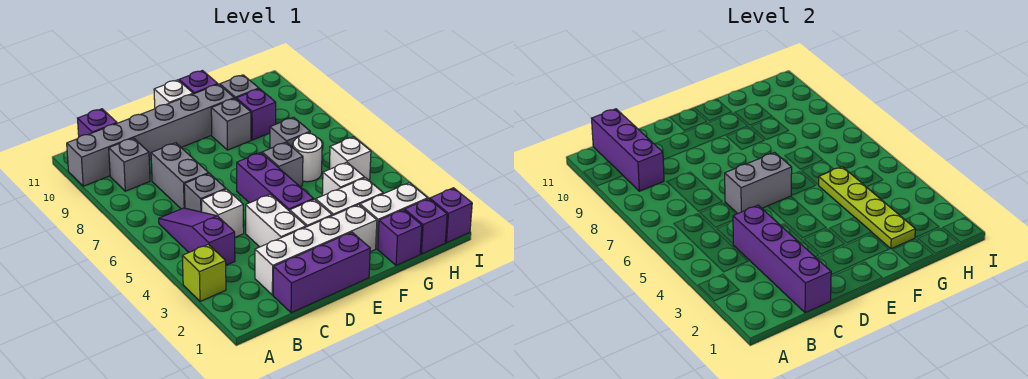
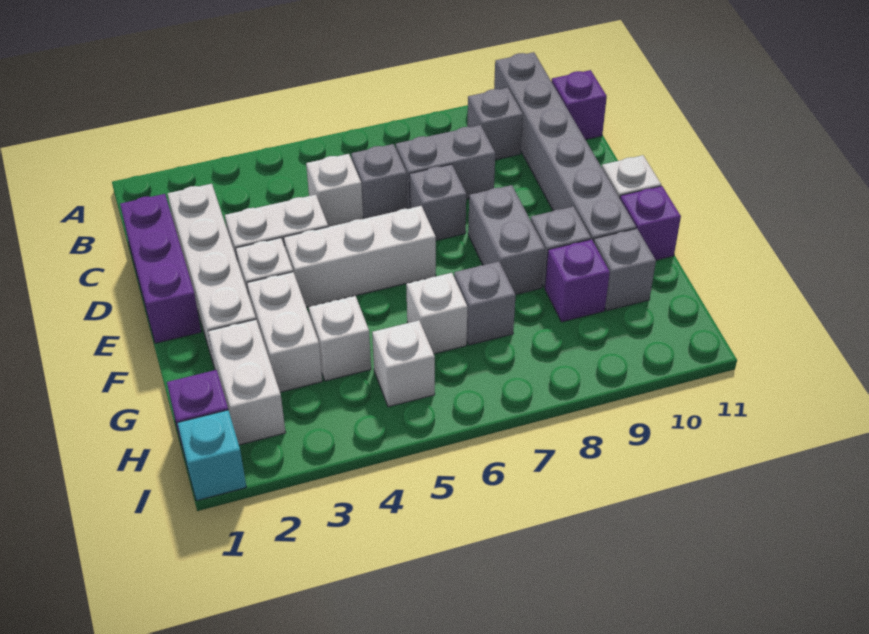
lime brick A3 level 1 -> none
purple slope B4:B6 level 1 top 4 -> none
purple brick B9:B11 level 2 -> none
purple brick C1:C4 level 2 -> none
grey brick D6:E6 level 2 -> grey brick E8:F8 level 1
purple brick E4:E6 level 1 -> white brick E4:E6 level 1
grey brick F6 level 1 -> grey brick D7 level 1
purple brick G1 level 1 -> none
lime plate G2:G5 level 2 -> none
white round brick G6 level 1 -> white brick G6 level 1
purple brick I1 level 1 -> cyan brick I1 level 1

